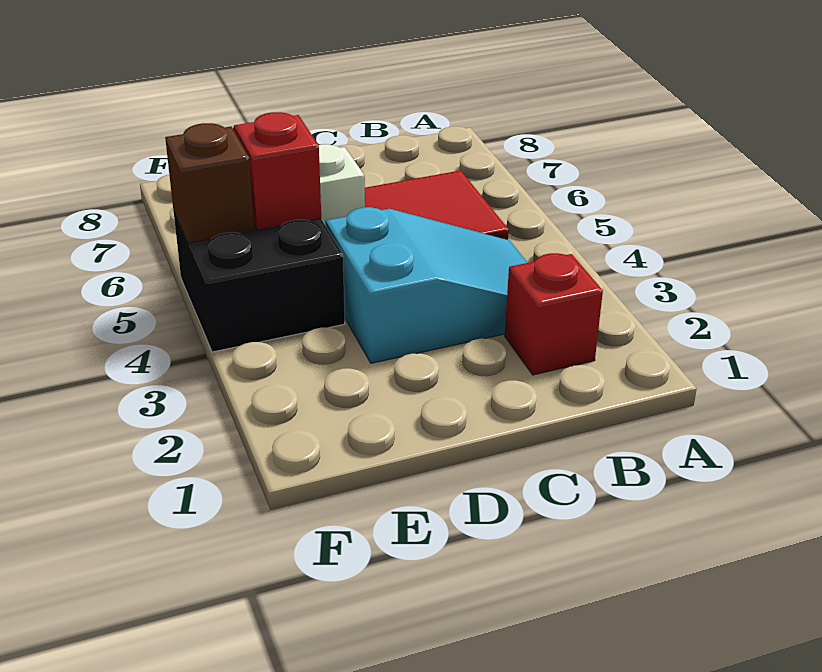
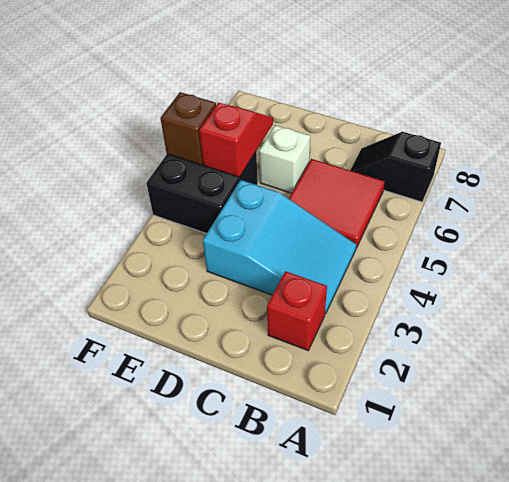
none -> black slope A7:B7 level 1 top A

